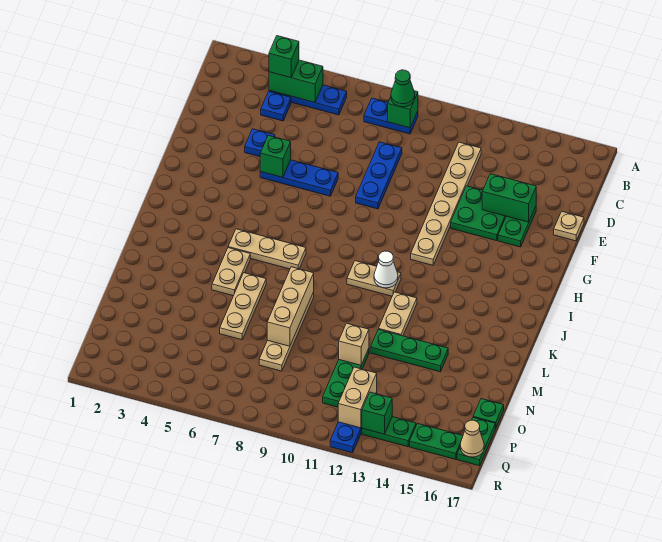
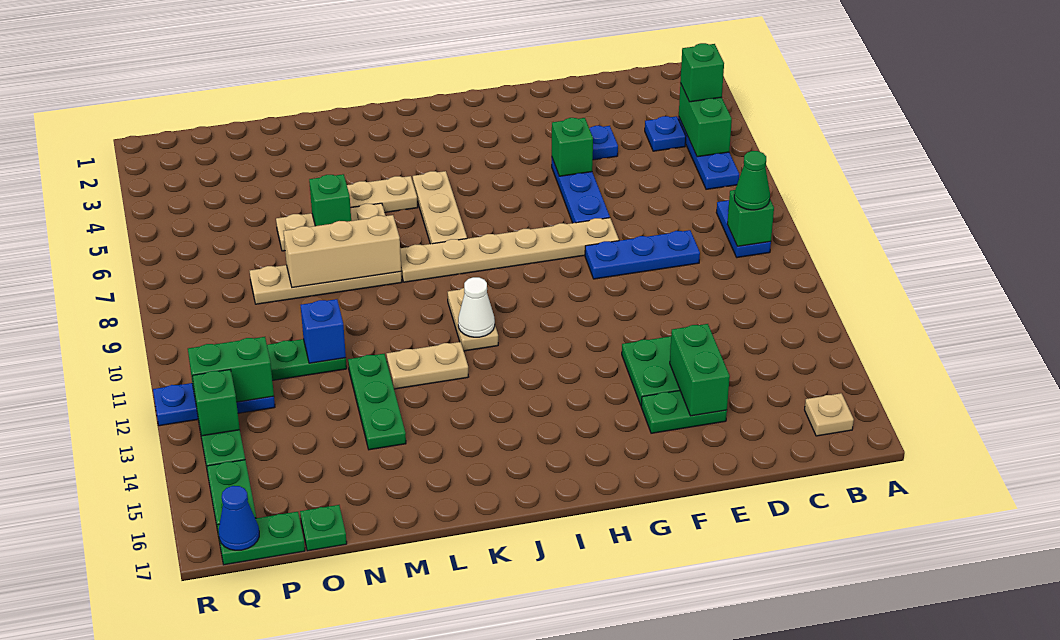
tan plate C12:H12 level 1 -> tan plate F8:K8 level 1
tan plate E17 level 1 -> tan plate B16 level 1
none -> green brick M6 level 2
tan brick N11 level 2 -> blue brick N11 level 2
tan brick P12:Q12 level 2 -> green brick P12:Q12 level 2
tan cone Q17 level 2 -> blue cone Q17 level 2

